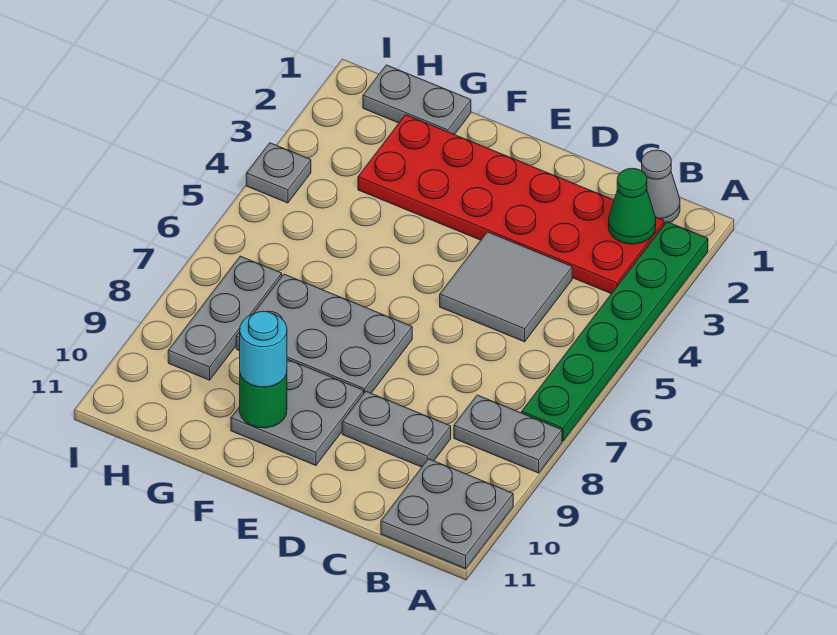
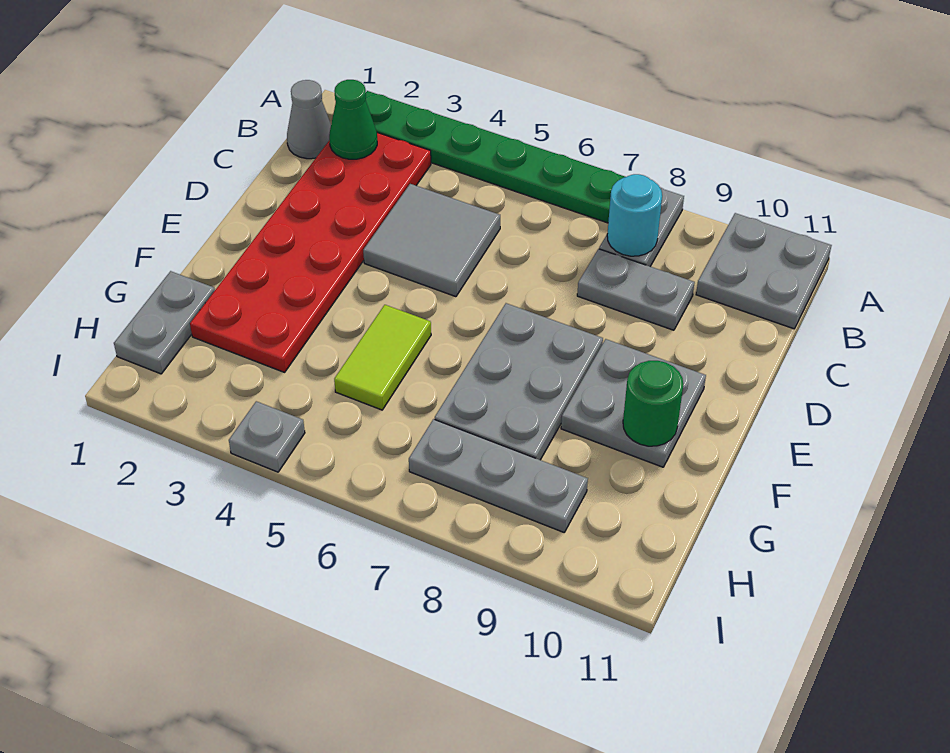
grey plate C9:D9 level 1 -> grey plate C8:C9 level 1
none -> lime tile F5:G5 level 1
cyan round brick F10 level 3 -> cyan round brick B8 level 2

